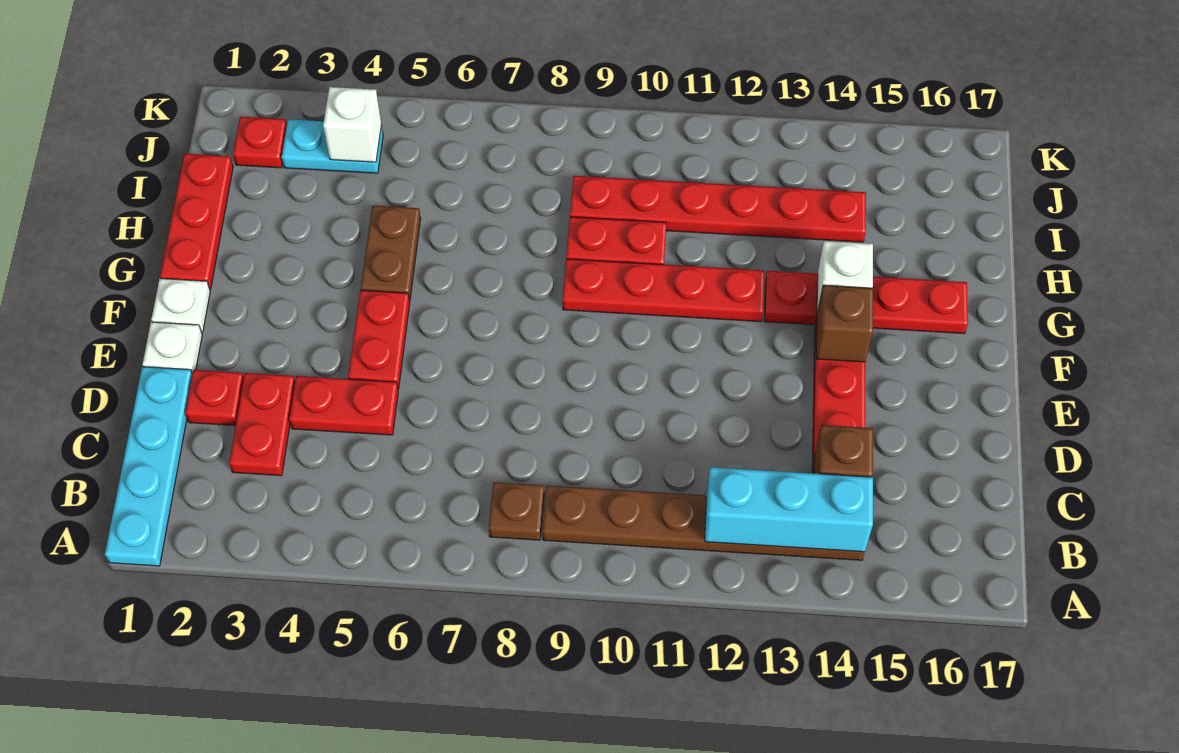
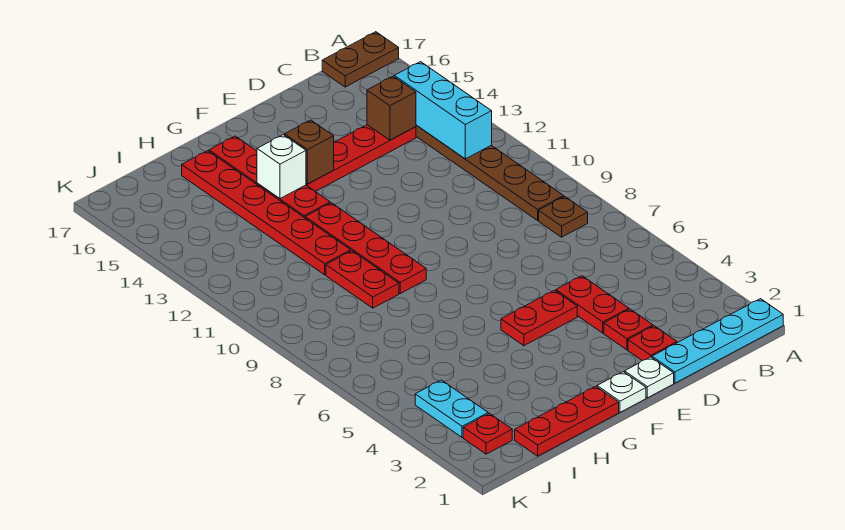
red plate C3:D3 level 1 -> red plate D3 level 1
brown plate G5:H5 level 1 -> brown plate A17:B17 level 1
red plate I9:I14 level 1 -> red plate H11:H16 level 1
white brick J4 level 2 -> none

